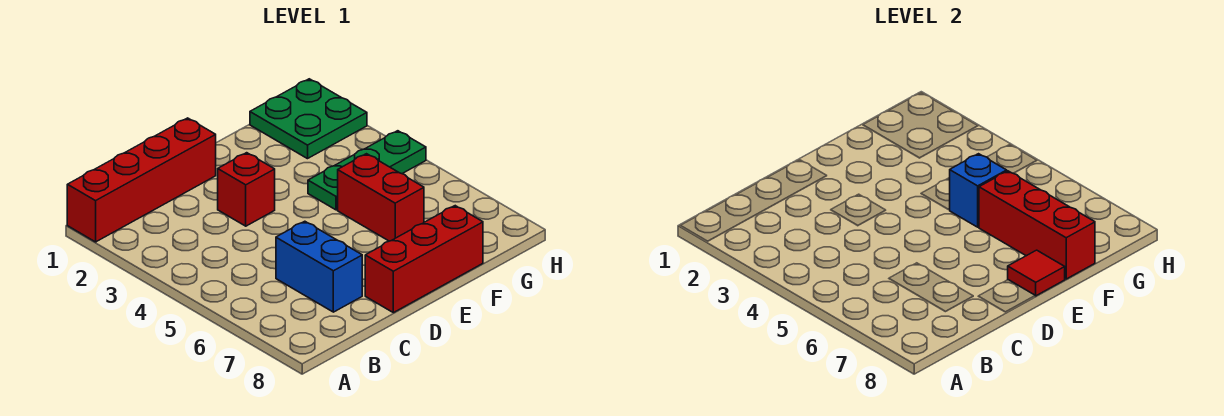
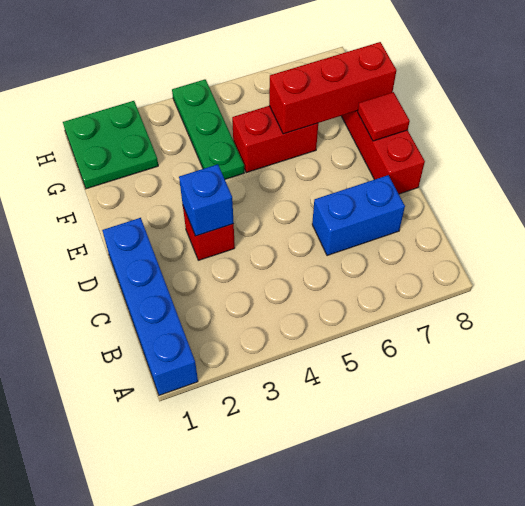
red brick A1:D1 level 1 -> blue brick A1:D1 level 1
blue brick F5 level 2 -> blue brick D3 level 2

